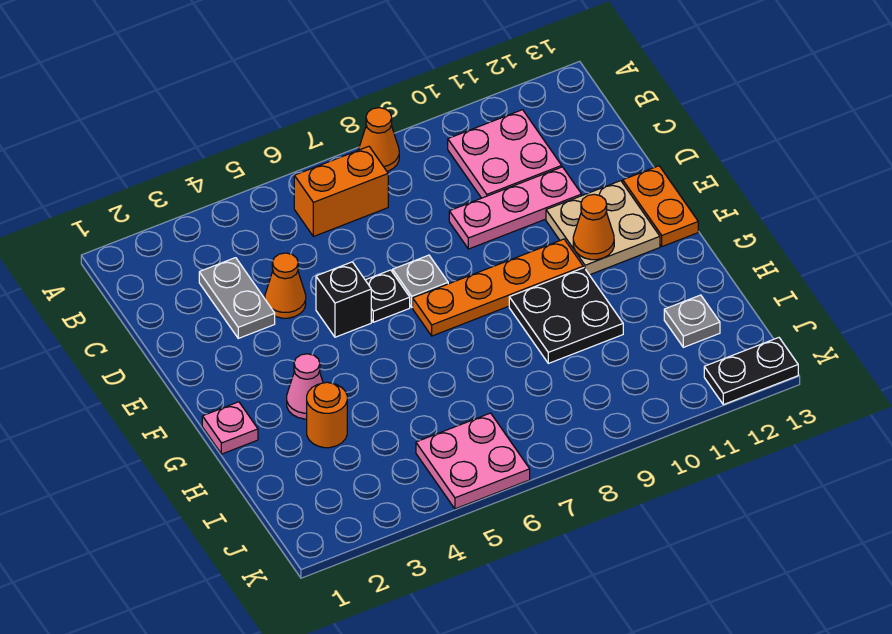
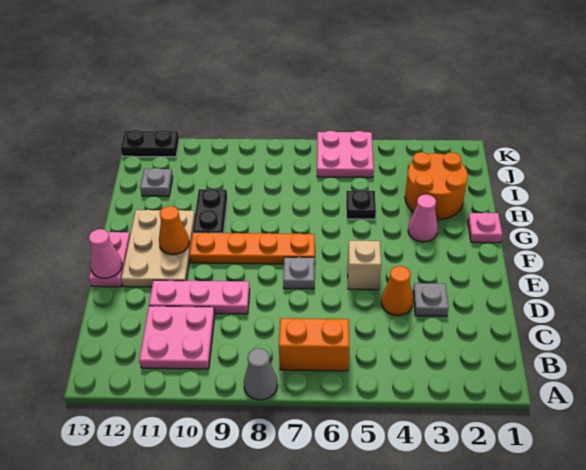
orange cone A8 level 1 -> grey cone A8 level 1
grey plate C3:D3 level 1 -> grey plate D3 level 1
black brick E5 level 1 -> tan brick E5 level 1
black plate E6 level 1 -> black plate H5 level 1
tan plate E11:F12 level 1 -> tan plate E11:G12 level 1
orange plate E13:F13 level 1 -> pink plate E13:F13 level 1
none -> pink cone E13 level 2
black plate G9:H10 level 1 -> black plate G10:H10 level 1
orange round brick H3 level 1 -> orange round brick H2:I3 level 1

